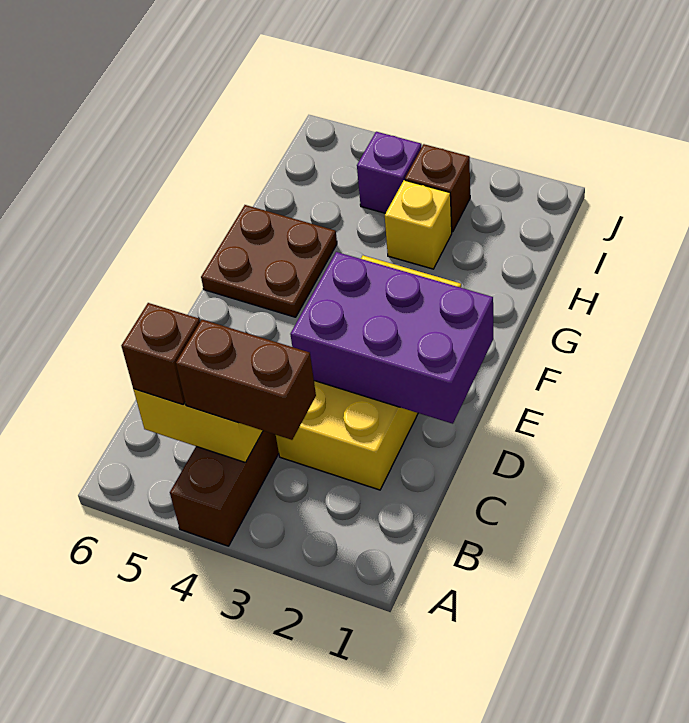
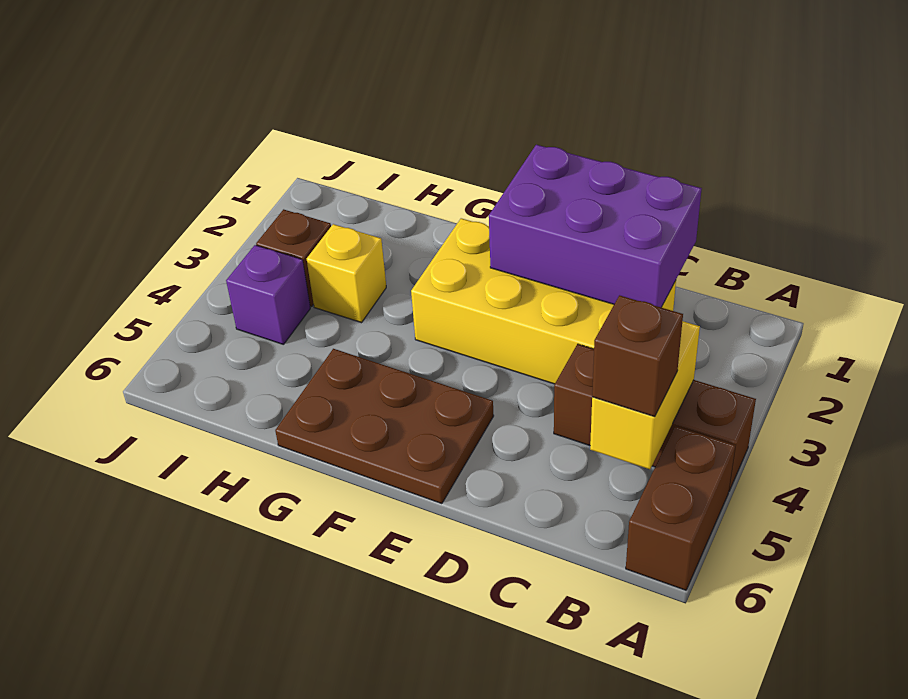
brown brick B3:B4 level 3 -> brown brick A5:A6 level 1
purple brick D1:E3 level 2 -> purple brick C1:E2 level 2
brown plate F5:G6 level 1 -> brown plate E5:G6 level 1

